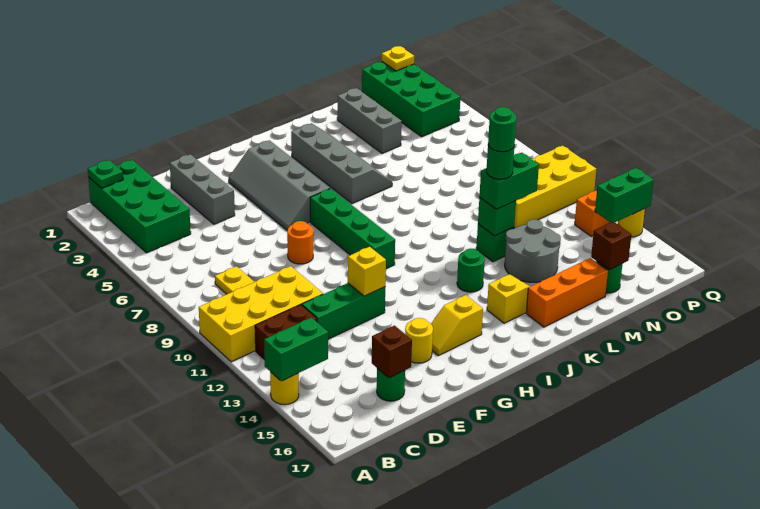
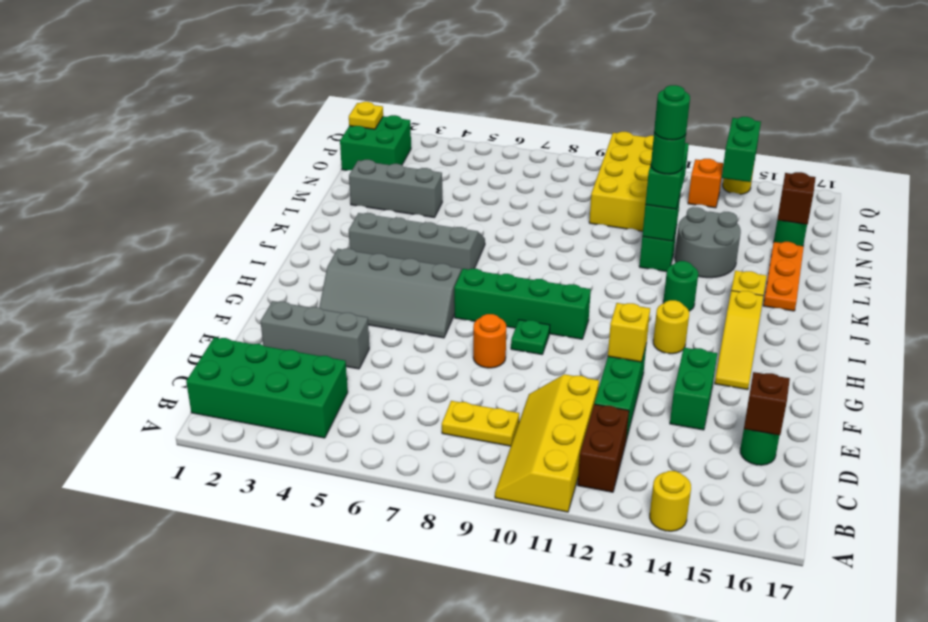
yellow brick A10:D11 level 1 -> yellow slope A10:D11 level 1 top 11
green brick A14:B14 level 2 -> green brick E14:F14 level 1
green plate B1 level 2 -> green plate G9 level 1
yellow round brick F15 level 1 -> yellow round brick H13 level 1
yellow slope G15:H15 level 1 top H -> yellow slope G15:I15 level 1 top I
orange brick K16:M16 level 1 -> orange plate K16:M16 level 1
green brick O1:P4 level 1 -> green brick O1:P2 level 1

